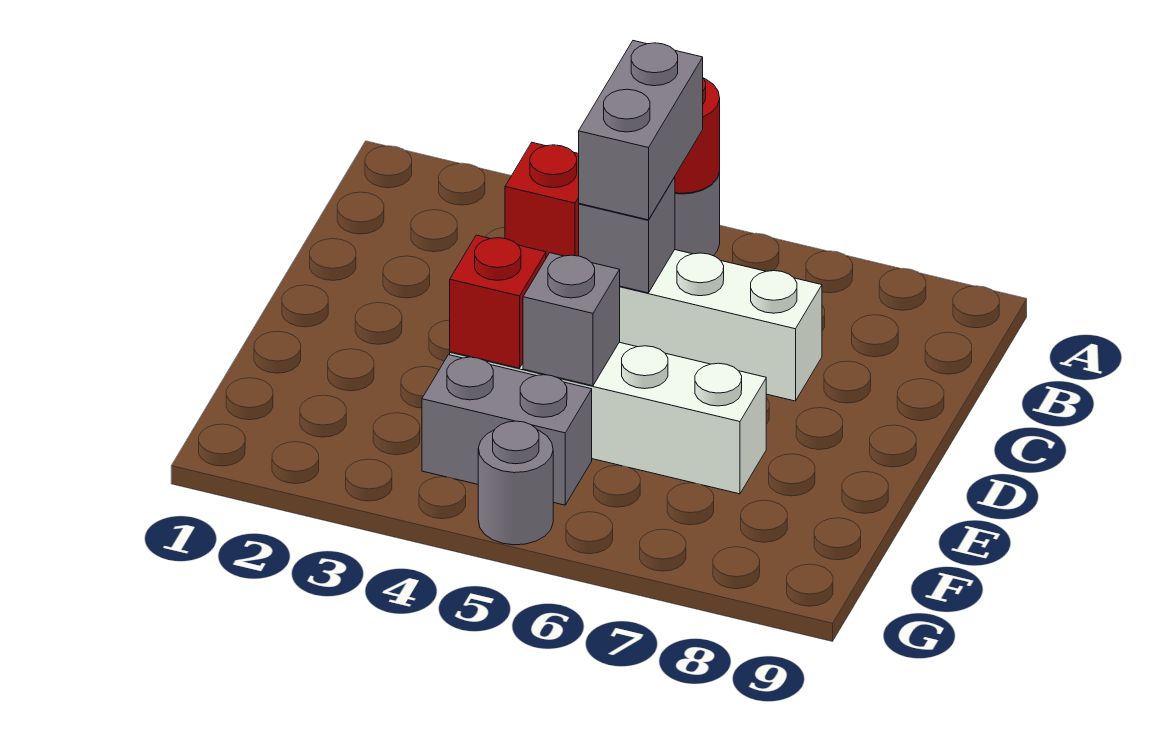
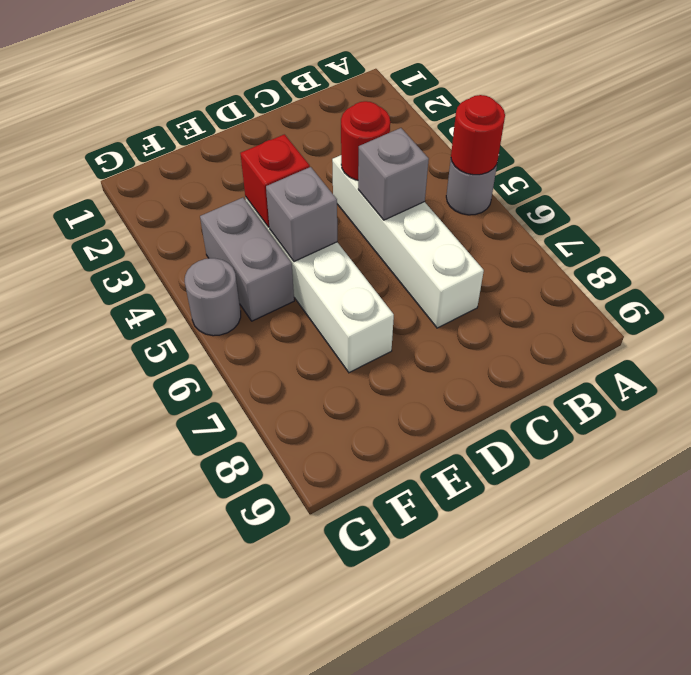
grey brick B5:C5 level 3 -> none
red brick C4 level 2 -> red round brick C4 level 2

